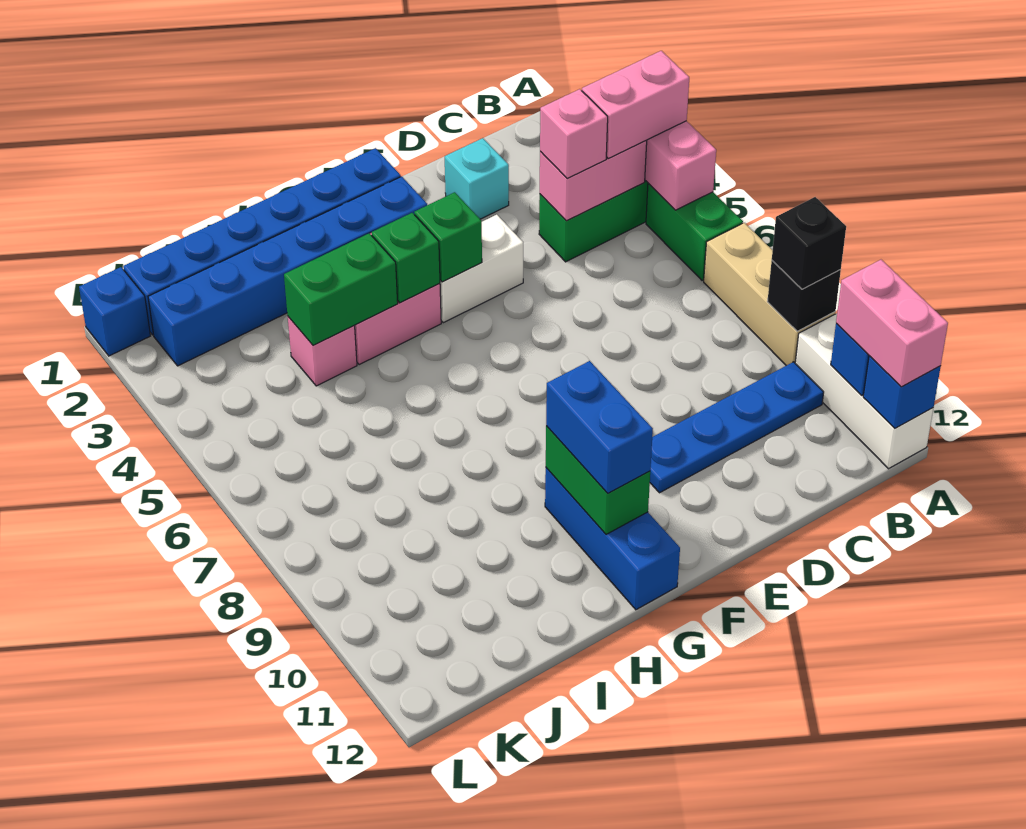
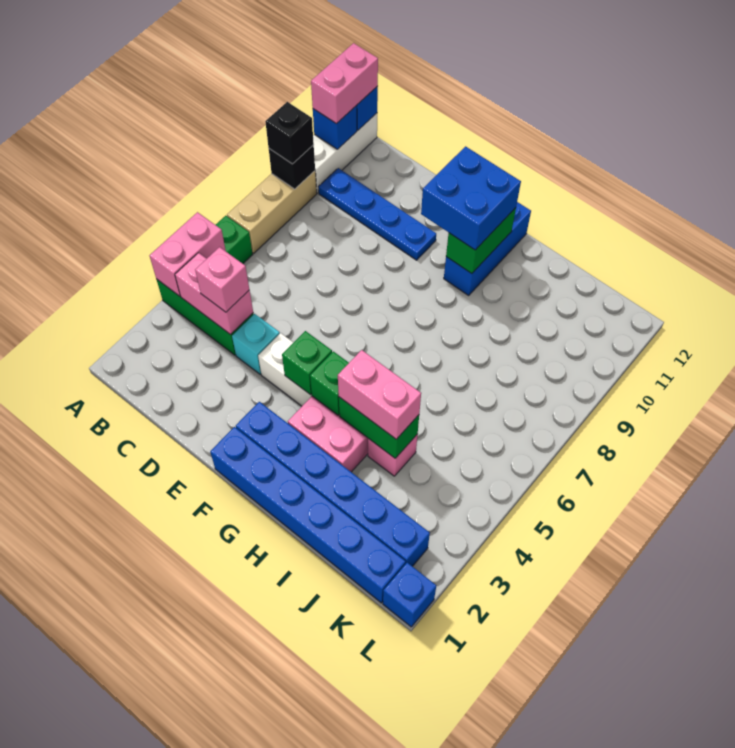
pink brick A4:B4 level 3 -> pink brick H4:I4 level 3
cyan brick D2 level 1 -> cyan brick D4 level 1
blue brick G10:G11 level 3 -> blue brick F10:G11 level 3

